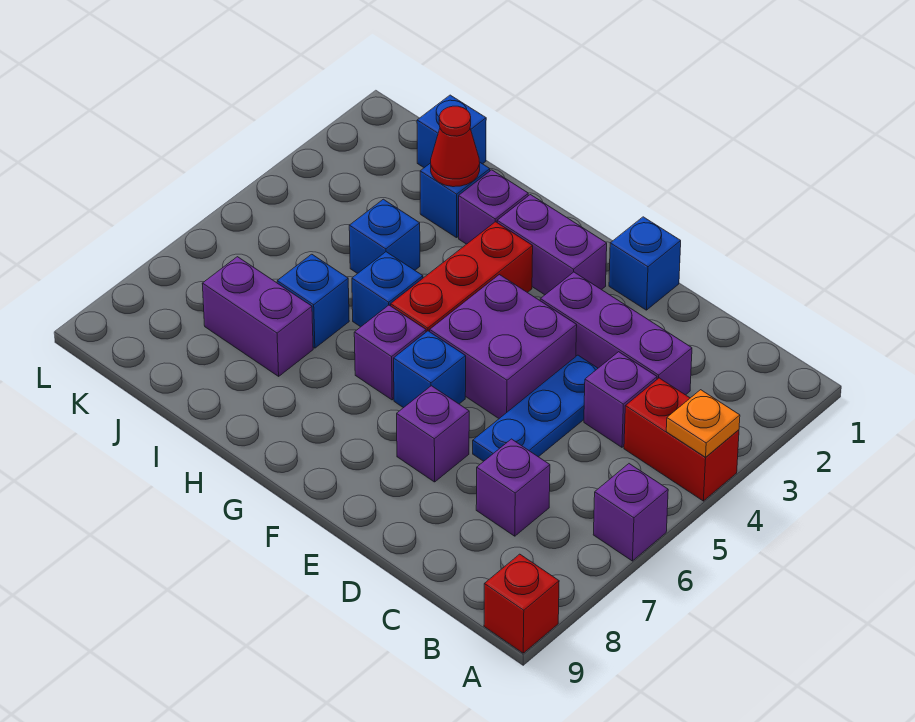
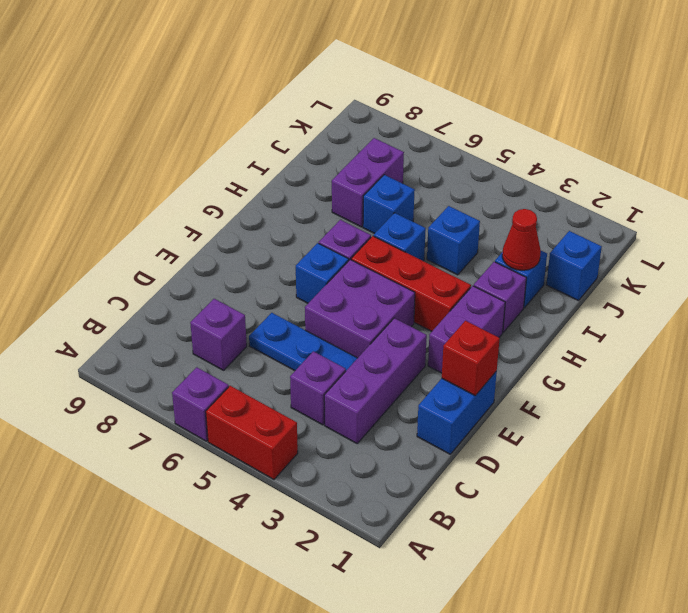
red brick A4:B4 level 1 -> red brick A4:A5 level 1
orange plate A4 level 2 -> none
red brick A9 level 1 -> red brick E1 level 2
blue brick E1 level 1 -> blue brick D1:E1 level 1
purple brick E7 level 1 -> none

